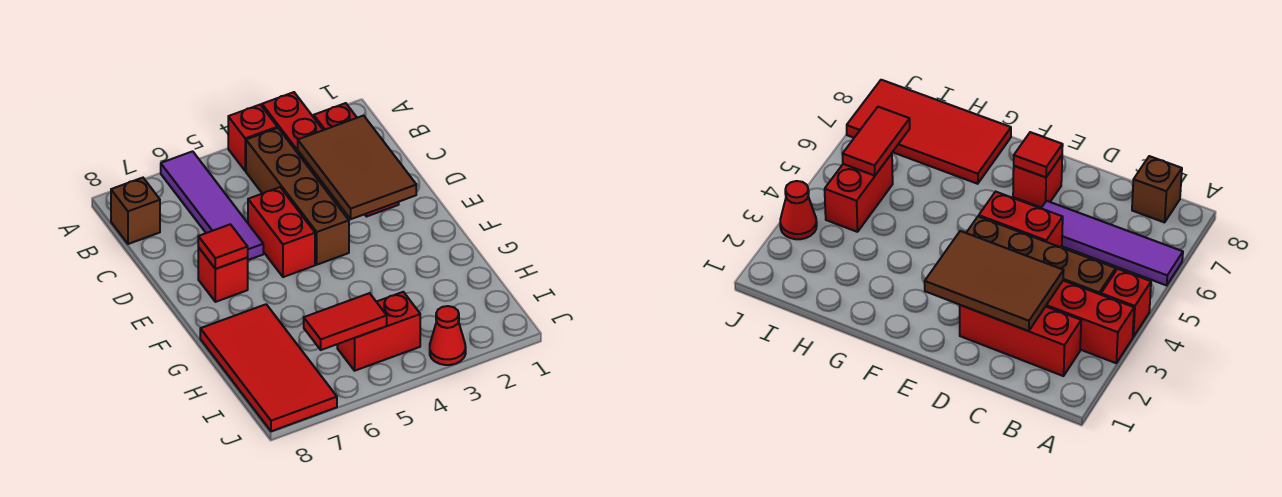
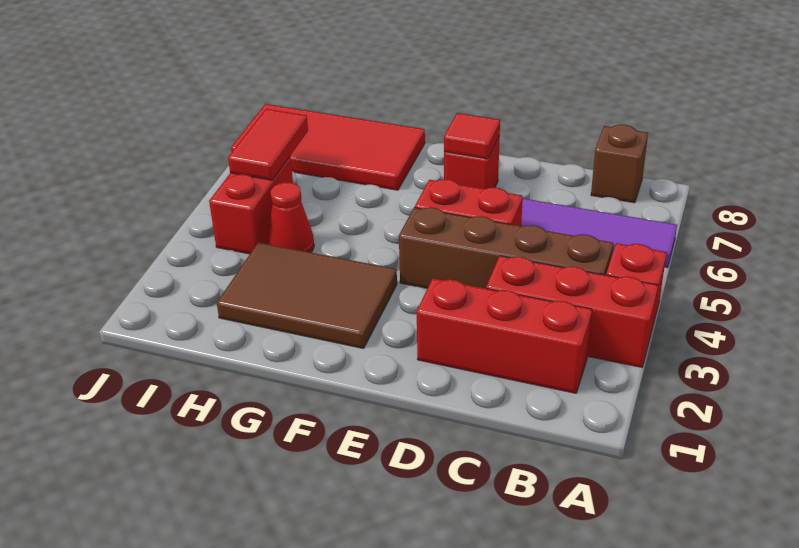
brown tile C2:E3 level 2 -> brown tile F2:H3 level 1
red cone J3 level 1 -> red cone H4 level 1

